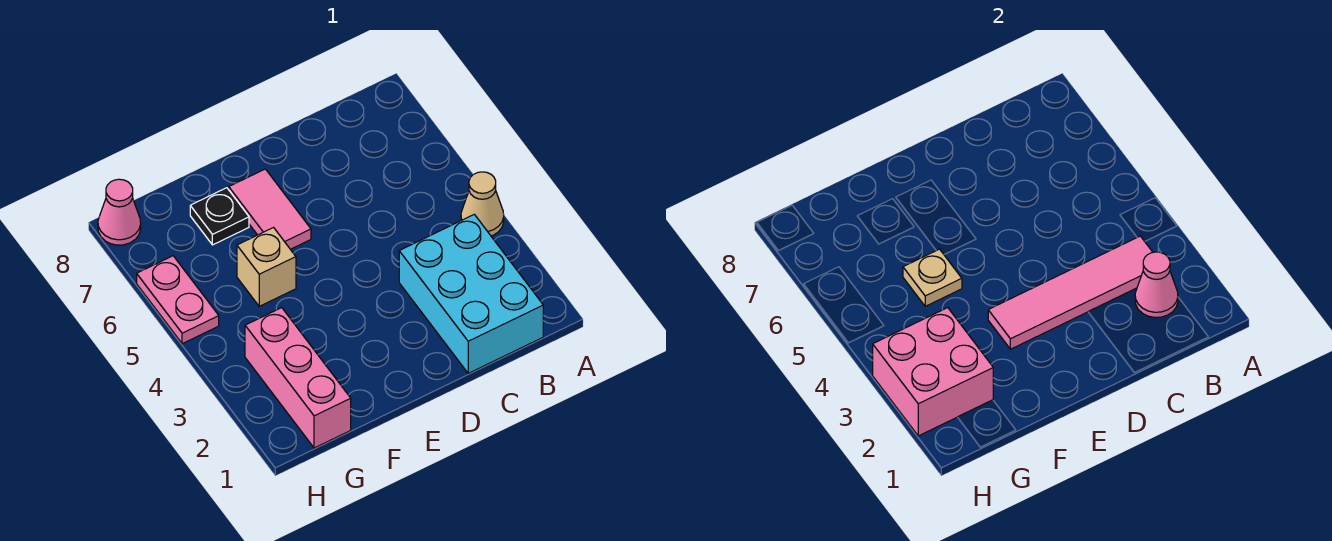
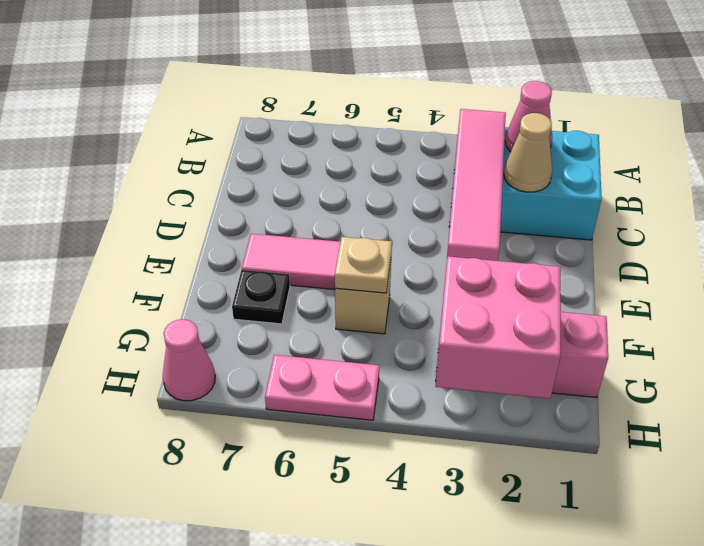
tan cone A4 level 1 -> tan cone C2 level 2

